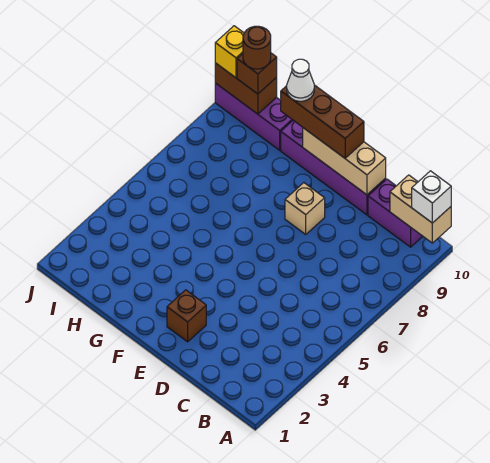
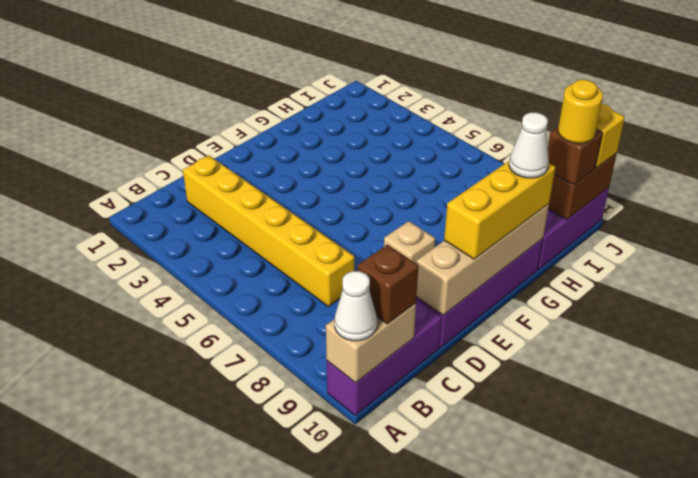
white brick A10 level 3 -> white cone A10 level 3
purple brick B10:C10 level 1 -> purple brick A10:C10 level 1
none -> yellow brick C2:C7 level 1
tan brick D10:F10 level 2 -> tan brick D10:G10 level 2
brown brick E2 level 1 -> brown brick B10 level 3
brown brick E10:G10 level 3 -> yellow brick E10:G10 level 3
brown round brick I10 level 4 -> yellow round brick I10 level 4

